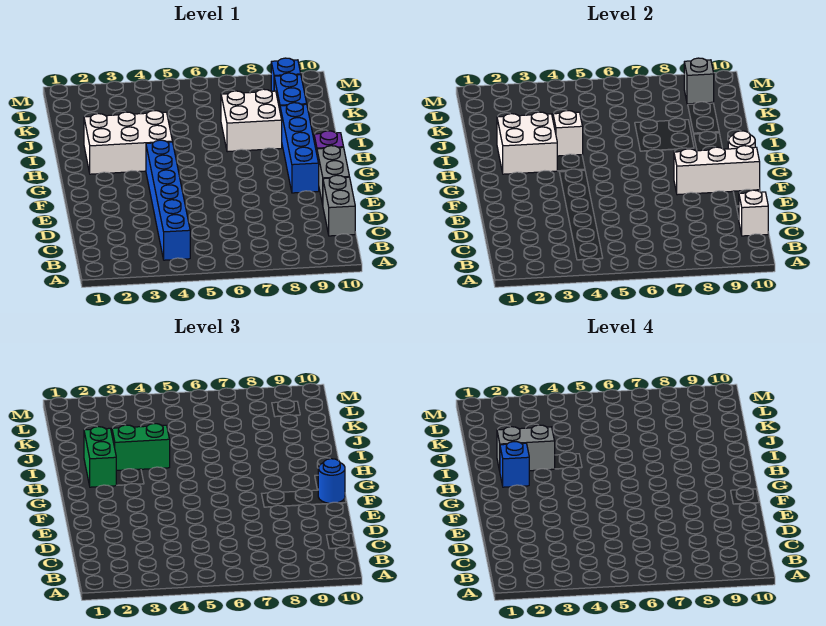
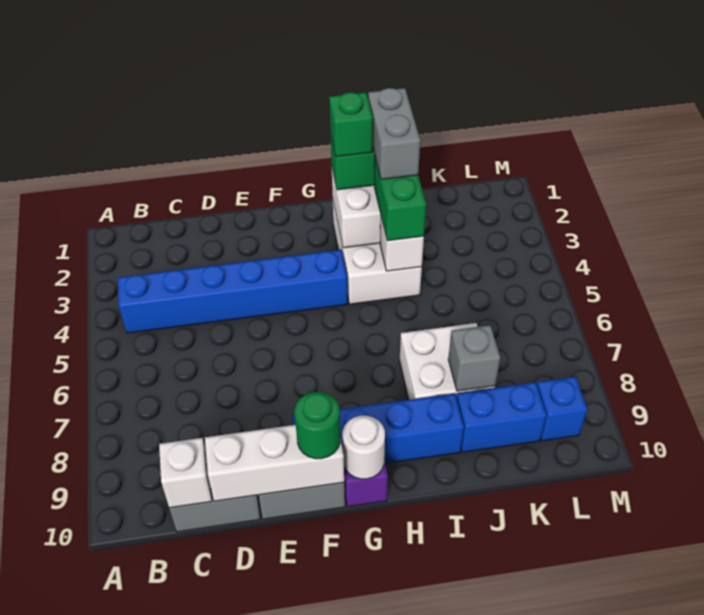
white brick F8:F10 level 2 -> white brick D10:F10 level 2
blue round brick F10 level 3 -> green round brick F10 level 3
blue brick H2 level 4 -> green brick H2 level 4
grey brick L9 level 2 -> grey brick J8 level 2

